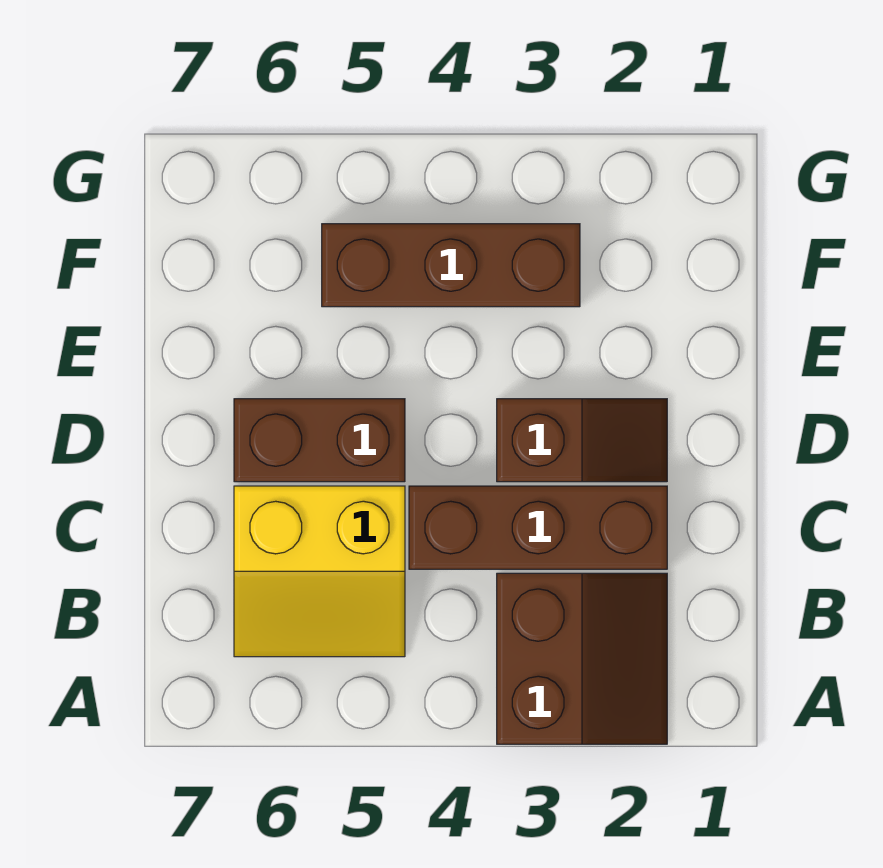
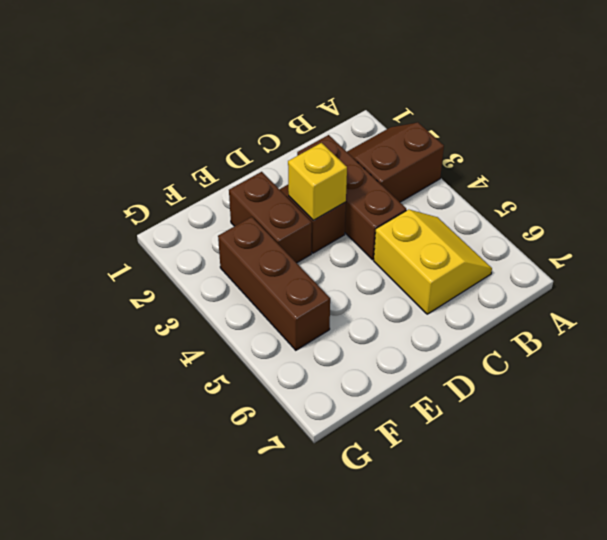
none -> yellow brick D3 level 2
brown brick D5:D6 level 1 -> brown brick E2:E3 level 1

